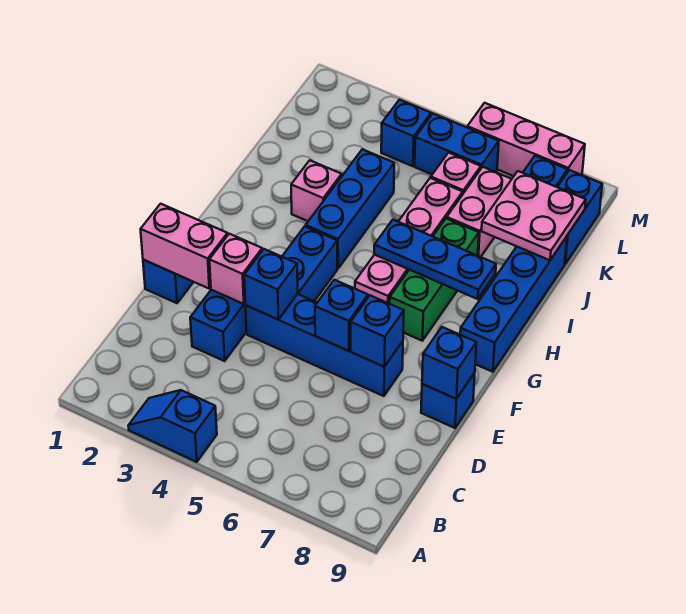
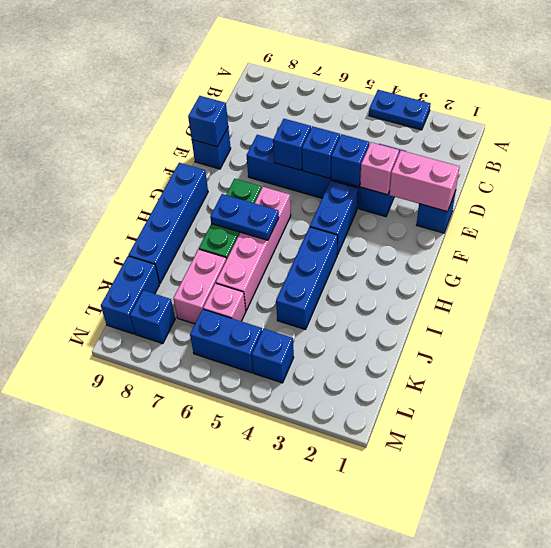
blue slope A3:A4 level 1 top 4 -> blue plate A3:A4 level 1
blue brick E7 level 2 -> blue brick E5 level 2
blue plate H6:H8 level 2 -> blue plate H6:H7 level 2
pink brick I3 level 1 -> none
pink plate J8:K9 level 2 -> none
pink brick M6:M8 level 1 -> none

